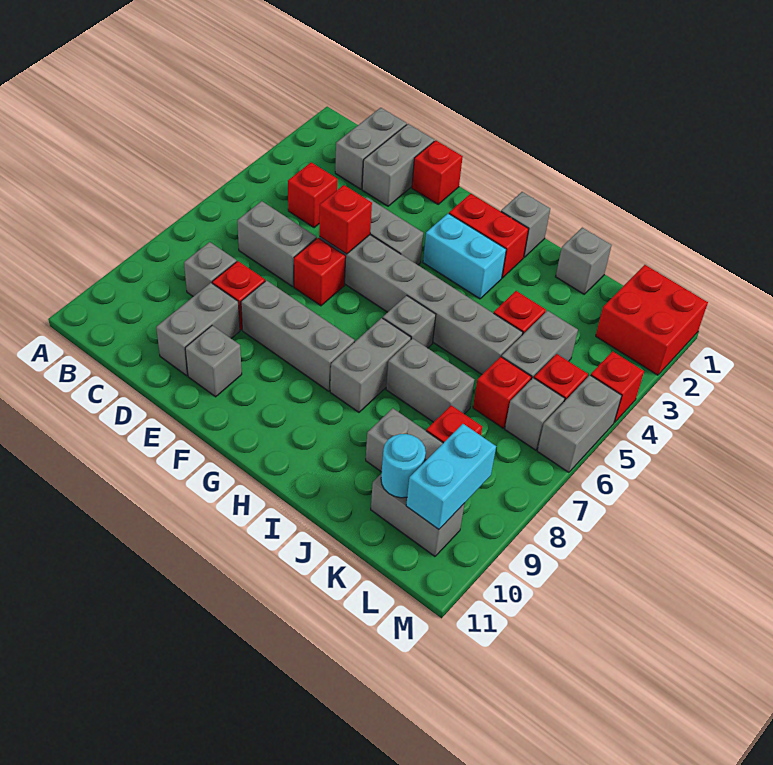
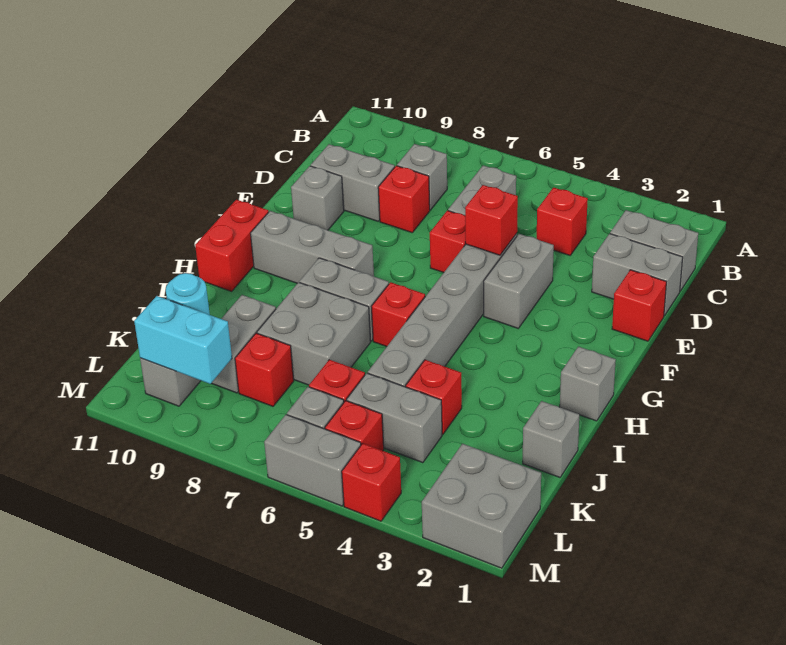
grey brick E8:G8 level 1 -> grey brick G8:G10 level 1
red brick G2:H2 level 1 -> red brick G11:H11 level 1
cyan brick G3:H3 level 1 -> none
grey brick H6 level 1 -> red brick H6 level 1
grey brick I7:J7 level 1 -> grey brick I7:J8 level 1
red brick L1:M2 level 1 -> grey brick L1:M2 level 1

